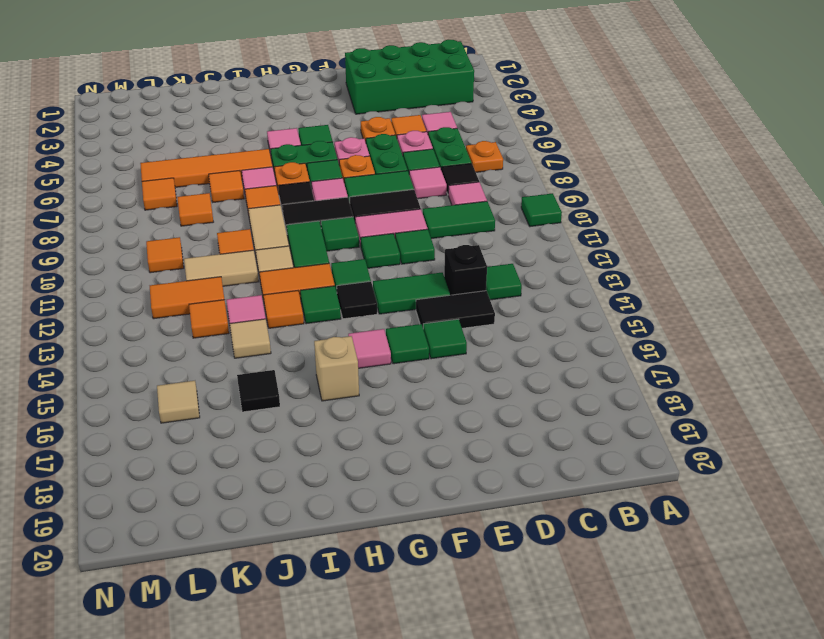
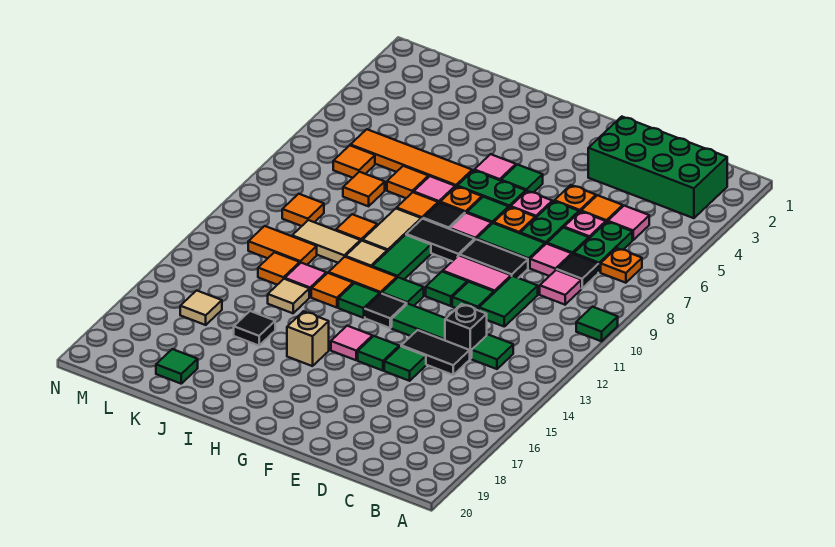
green tile C10:D10 level 1 -> green tile D10:D11 level 1
green tile G10 level 1 -> green tile K19 level 1

